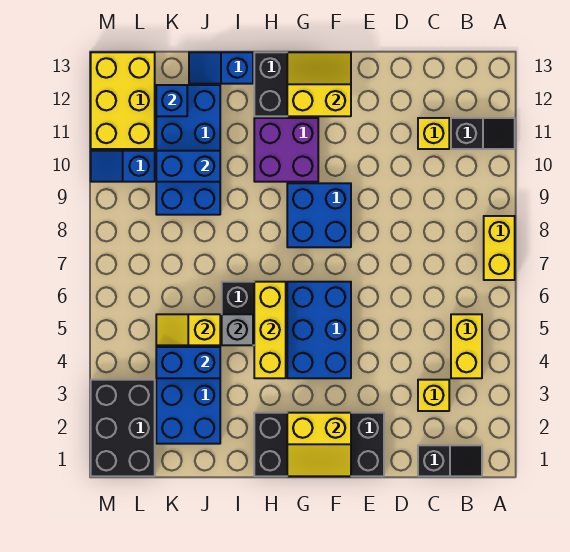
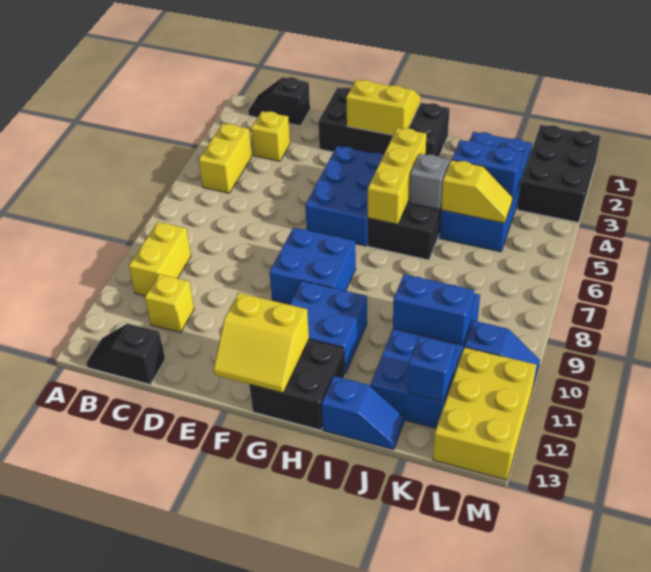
yellow brick A7:A8 level 1 -> yellow brick B9:B10 level 1
black slope A11:B11 level 1 top B -> black slope B13:C13 level 1 top C
purple brick G10:H11 level 1 -> blue brick G10:H11 level 1

